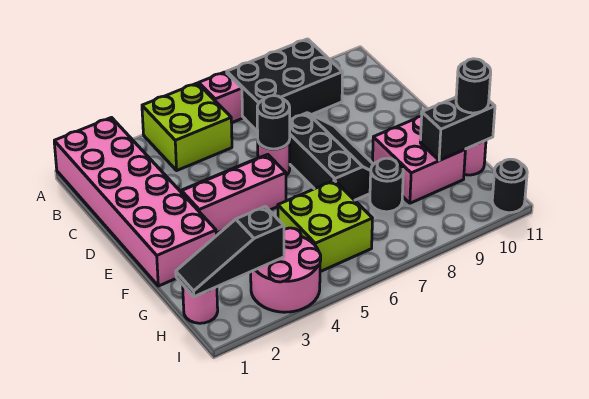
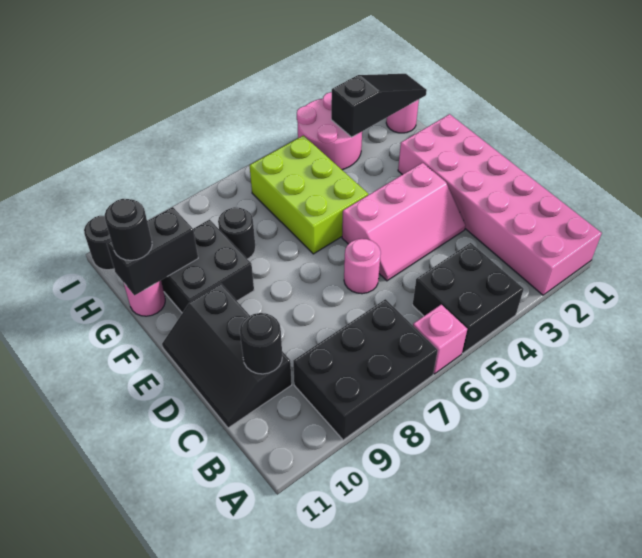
lime brick A4:B5 level 1 -> black brick A4:B5 level 1
black round brick D6 level 2 -> black round brick C10 level 2
black slope D7:F8 level 1 top 7 -> black slope C10:E11 level 1 top 10
pink brick F9:G10 level 1 -> black brick F9:G10 level 1
lime brick G5:H6 level 1 -> lime brick F5:H6 level 1

